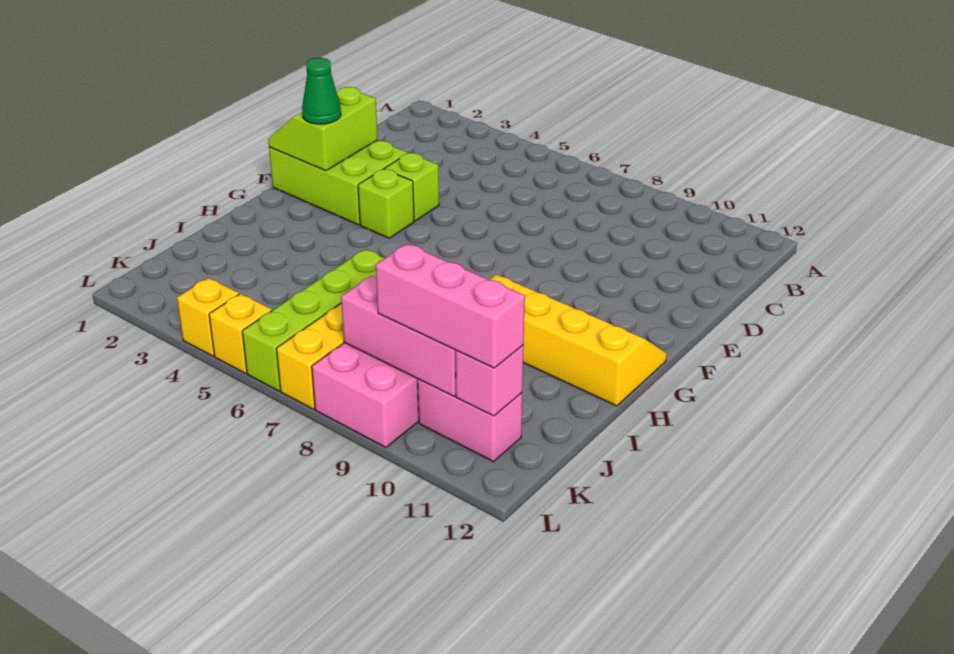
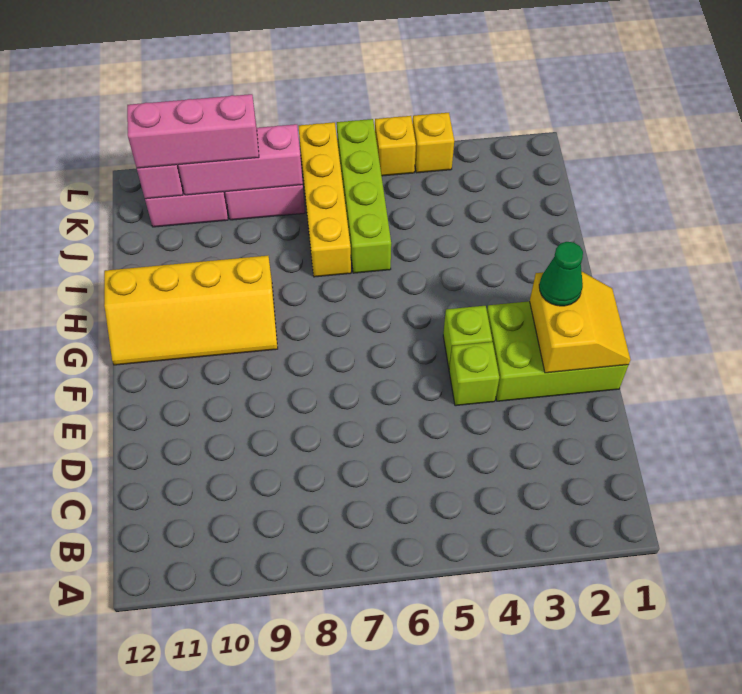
lime slope E1:F2 level 2 top 2 -> yellow slope E1:F2 level 2 top 2

